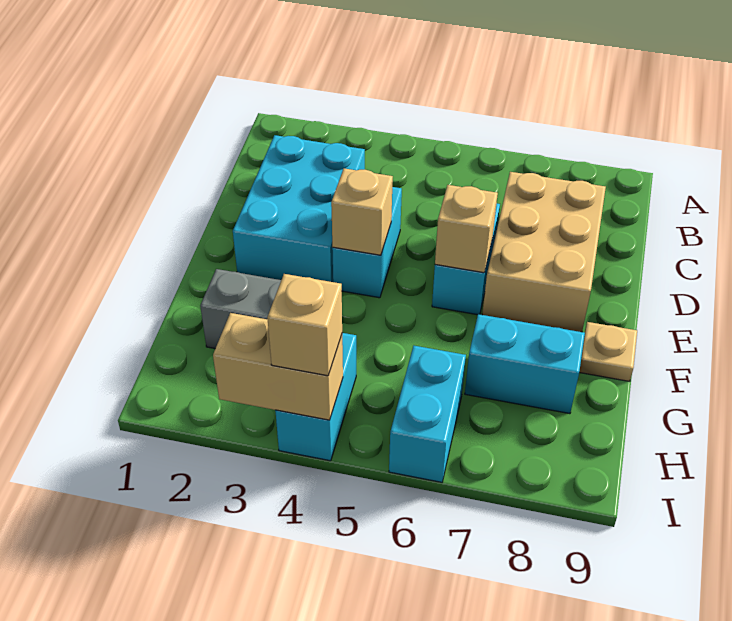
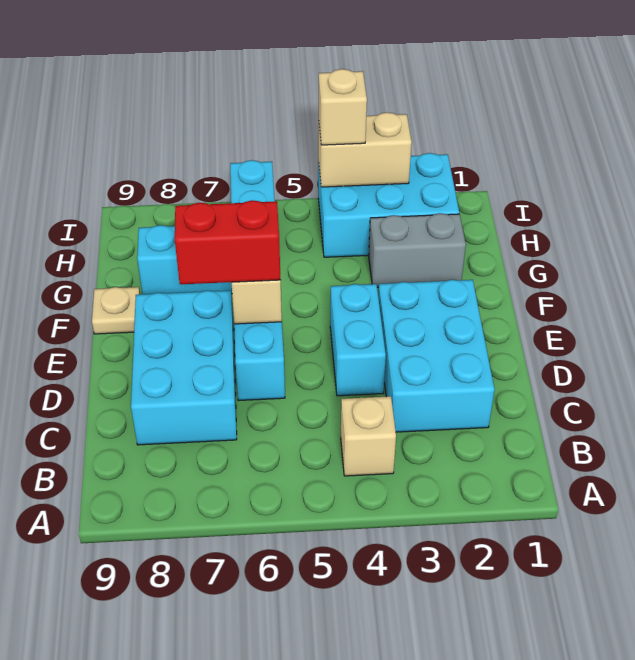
tan brick C7:E8 level 1 -> cyan brick C7:E8 level 1
tan brick E4 level 2 -> tan brick B4 level 1
none -> red brick E6:E7 level 3
cyan brick H4:I4 level 1 -> cyan brick H2:I4 level 1

